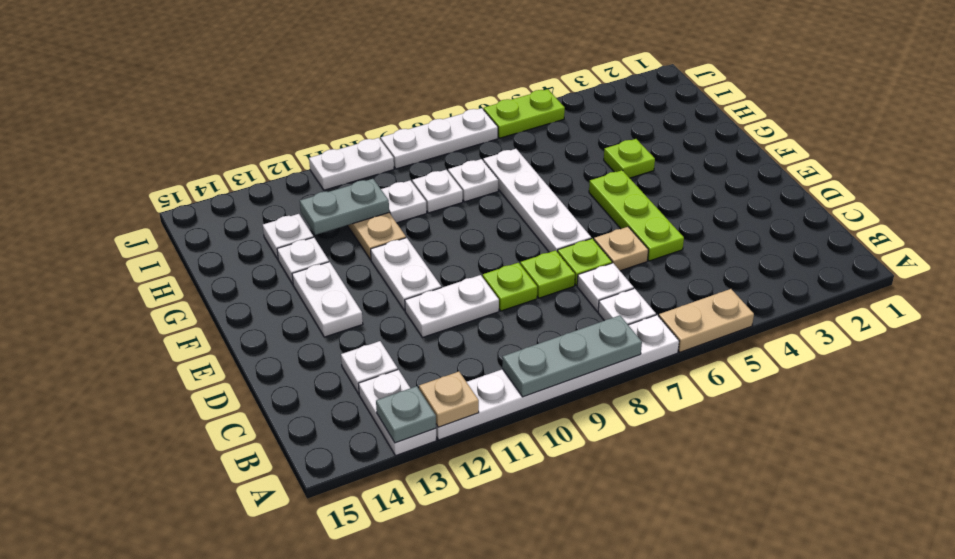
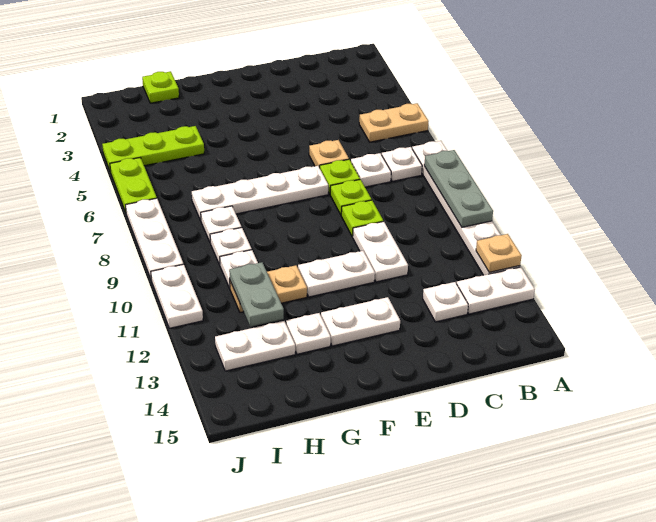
tan plate A5:A6 level 1 -> tan plate A5:B5 level 1
grey plate A13 level 2 -> none
lime plate D5:F5 level 1 -> lime plate H4:J4 level 1
lime plate G4 level 1 -> lime plate H1 level 1
white plate H13 level 1 -> white plate H13:I13 level 1

